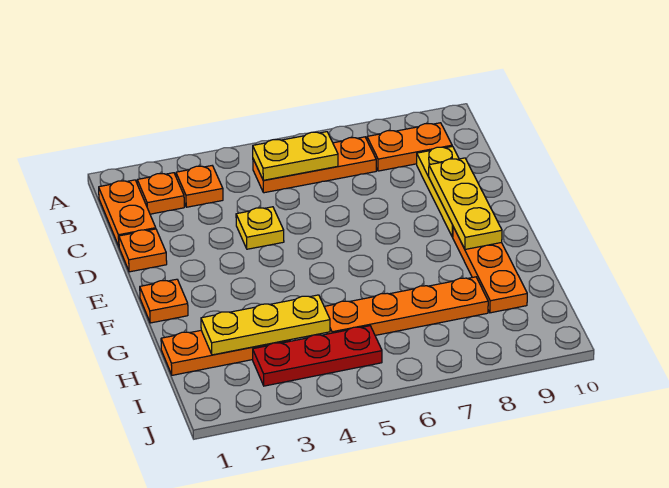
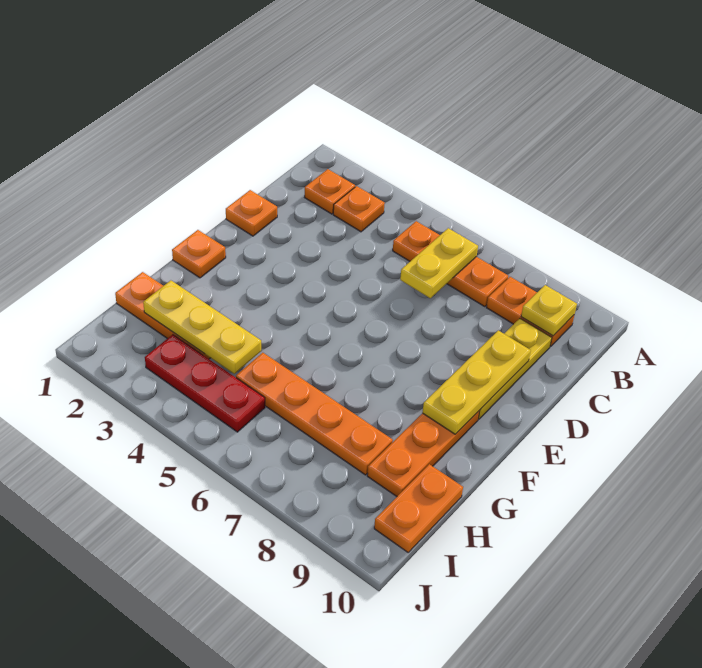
orange plate B1:C1 level 1 -> orange plate H10:I10 level 1
yellow plate B5:B6 level 2 -> yellow plate B6:C6 level 2
yellow plate D4 level 1 -> yellow plate B9 level 2

